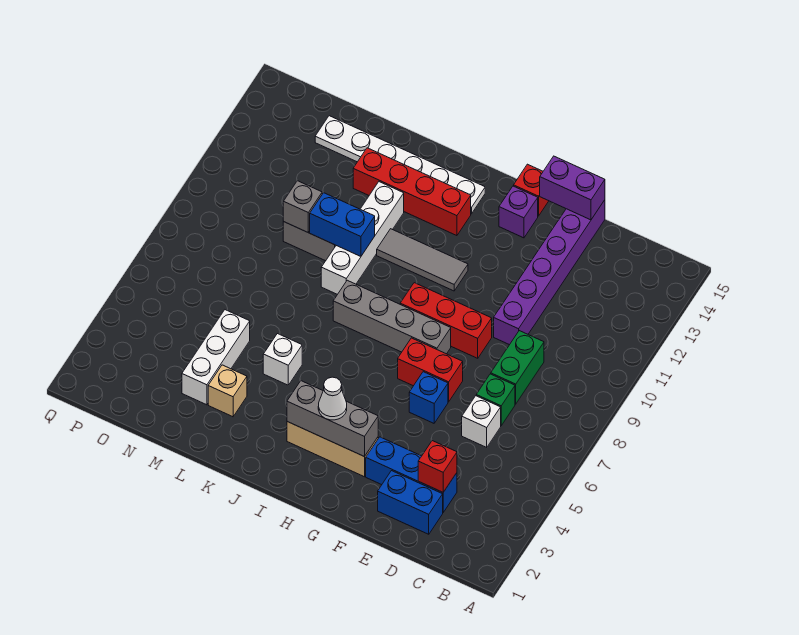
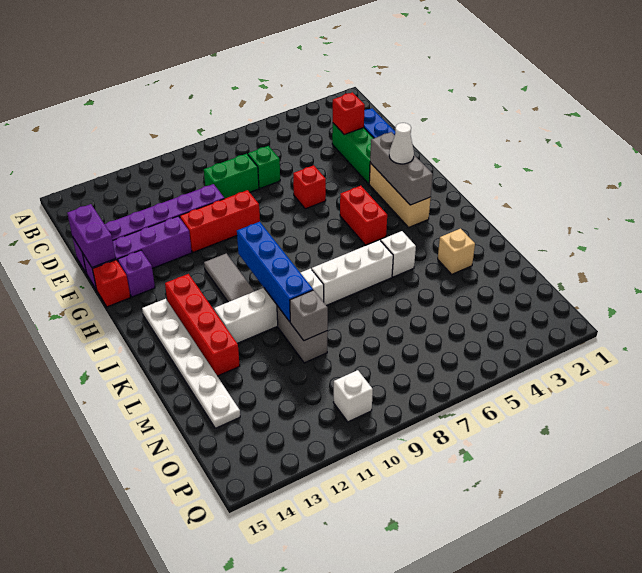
blue brick D3:F3 level 1 -> green brick D3:F3 level 1
white brick D6 level 1 -> white brick P10 level 1
blue brick F6 level 1 -> red brick F6 level 1
red brick F7:G7 level 1 -> red brick H5:I5 level 1
red brick F9:H9 level 1 -> red brick F9:F11 level 1
none -> purple brick F12:F15 level 1
grey brick G8:J8 level 1 -> none
blue brick K10:L10 level 2 -> blue brick I10:L10 level 2
white brick M3:M5 level 1 -> white brick K6:K8 level 1

